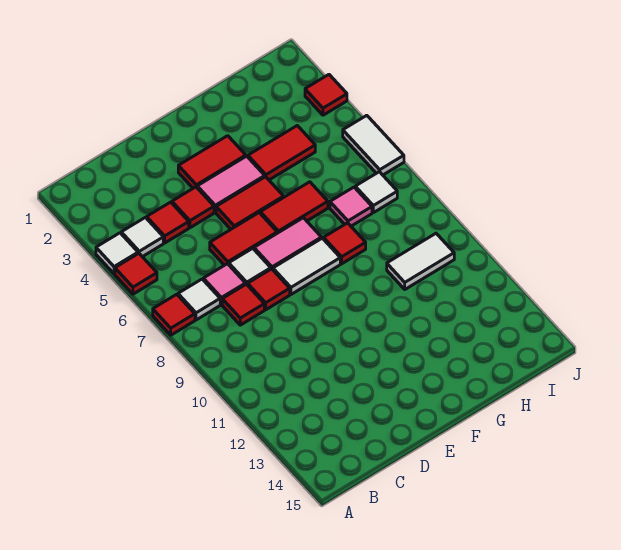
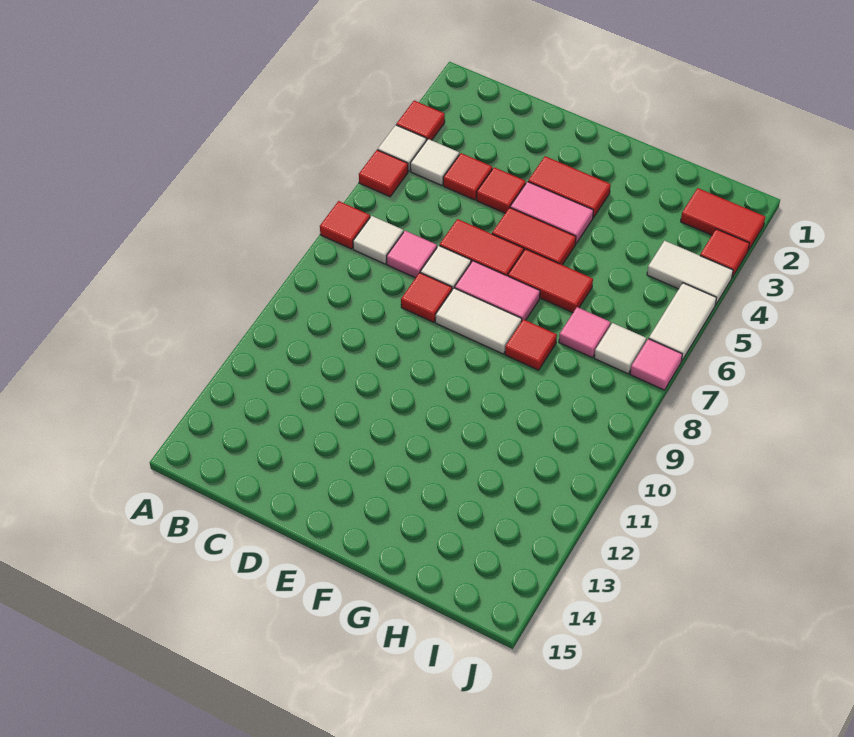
red tile C8 level 1 -> red tile A3 level 1
red tile G4:H4 level 1 -> red tile I2:J2 level 1
white tile H10:I10 level 1 -> white tile I4:J4 level 1
none -> pink tile J7 level 1

